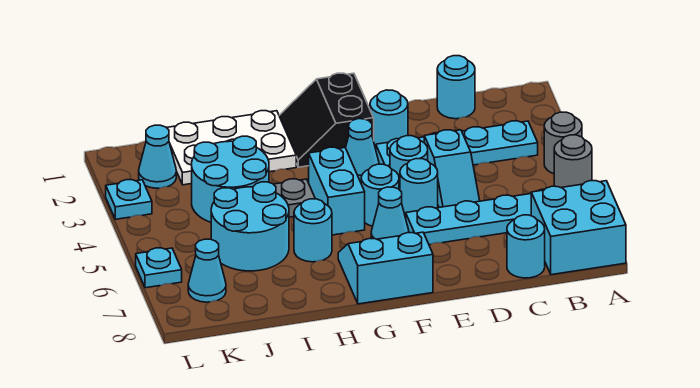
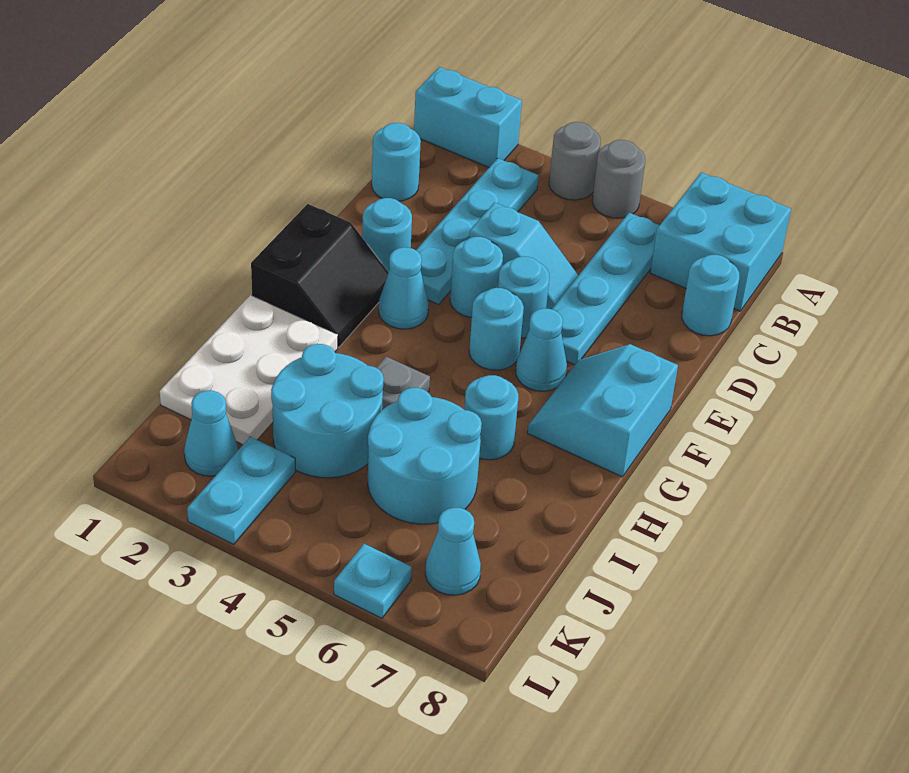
black slope F1:G2 level 1 top F -> black slope F1:G2 level 1 top 1
cyan brick G4:G5 level 1 -> cyan brick A1:A2 level 1
cyan plate L3 level 1 -> cyan plate K3:L3 level 1

